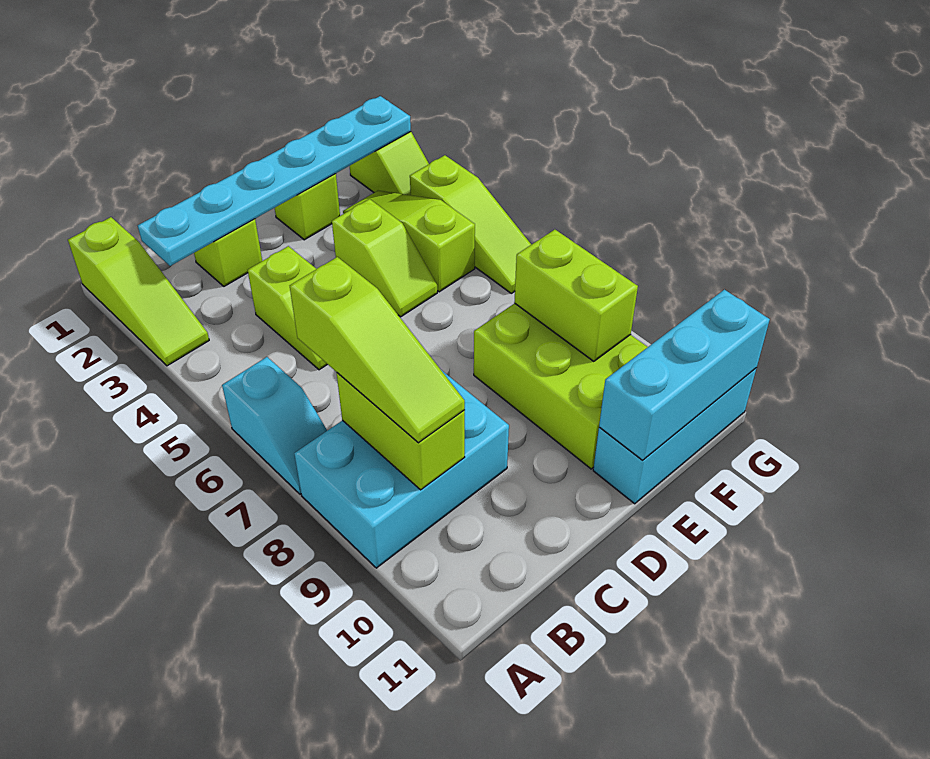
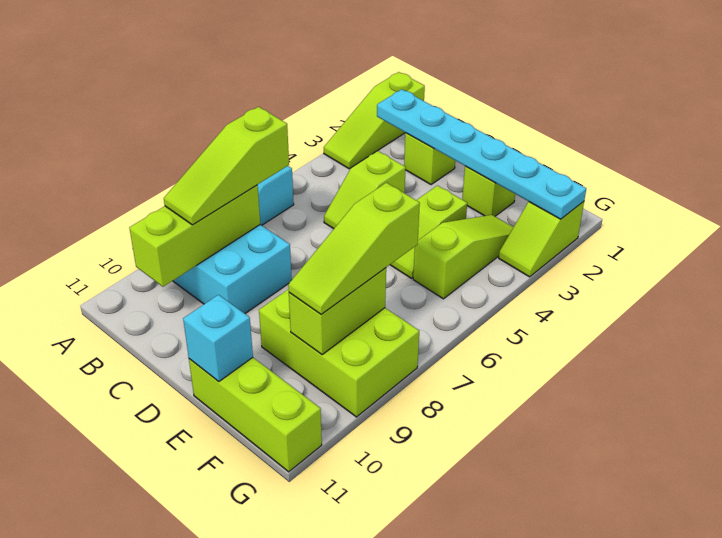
lime brick B8:B9 level 2 -> lime brick B8:B10 level 2
lime brick E8:F10 level 1 -> lime brick E8:G9 level 1
cyan brick E11:G11 level 1 -> lime brick E11:G11 level 1
cyan brick E11:G11 level 2 -> cyan brick E11 level 2
lime slope G4:G6 level 1 top 4 -> lime slope F7:F9 level 3 top 7

